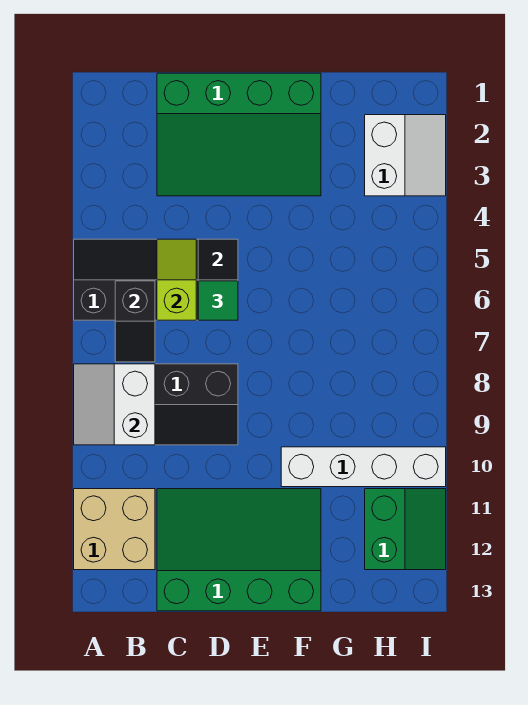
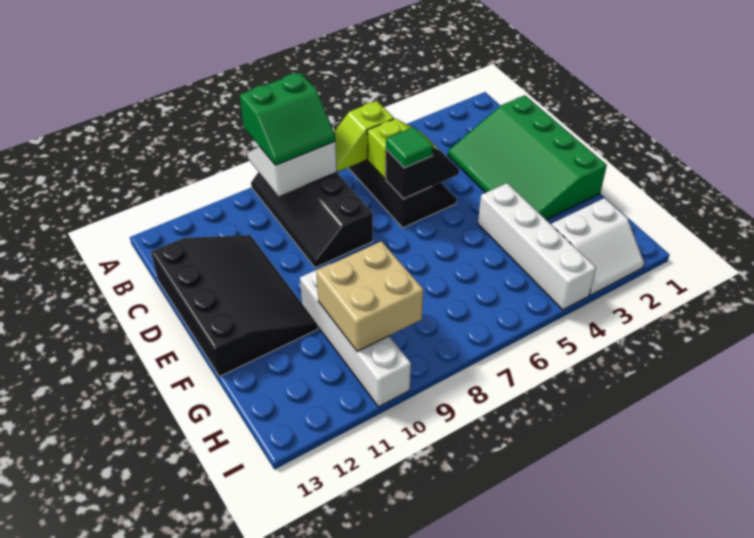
tan brick A11:B12 level 1 -> tan brick G9:H10 level 2
black slope B6:B7 level 2 top 6 -> lime slope B6:B7 level 2 top 6
green slope C11:F13 level 1 top 13 -> black slope C11:F13 level 1 top 13
none -> white brick F4:I4 level 1
green slope H11:I12 level 1 top H -> green slope A8:B9 level 3 top A

